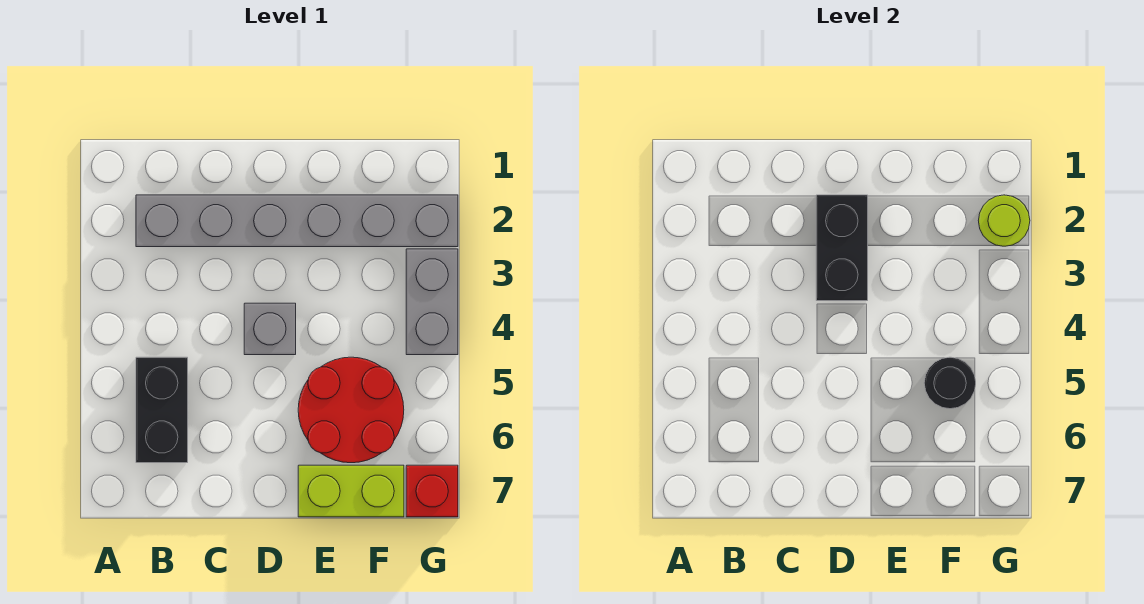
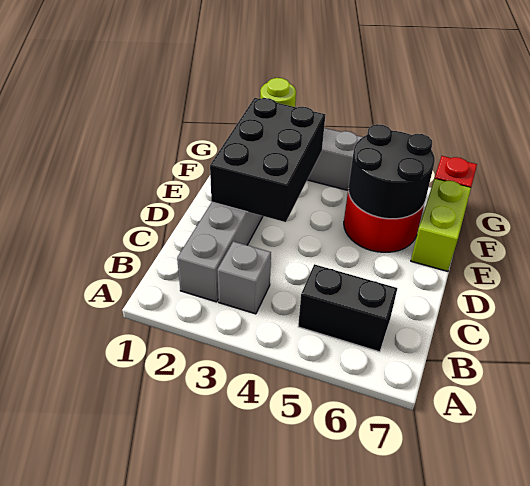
black brick D2:D3 level 2 -> black brick D2:F3 level 2
grey brick D4 level 1 -> grey brick B3 level 1
black round brick F5 level 2 -> black round brick E5:F6 level 2

